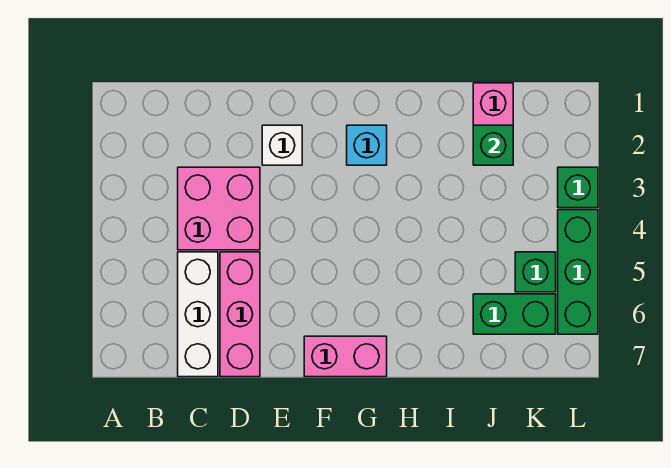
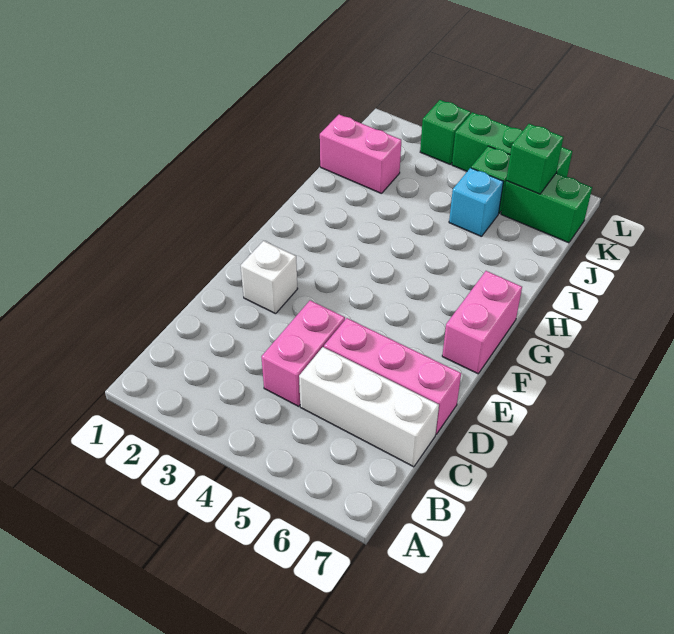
pink brick C3:D4 level 1 -> pink brick C4:D4 level 1
cyan brick G2 level 1 -> cyan brick J5 level 1
green brick J2 level 2 -> green brick K6 level 2
green brick J6:K6 level 1 -> green brick K6:K7 level 1

